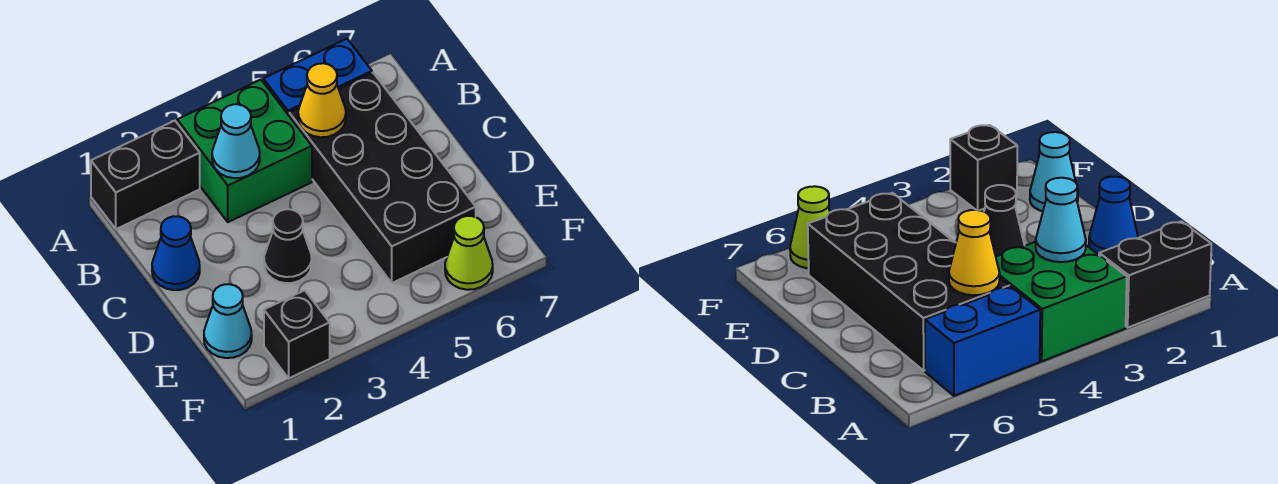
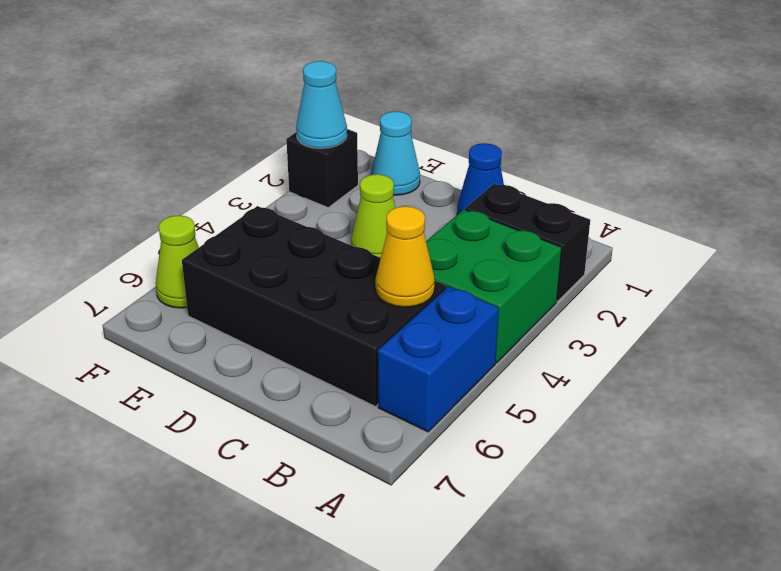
black brick A1:A2 level 1 -> black brick A2:B2 level 1
cyan cone B3 level 2 -> cyan cone F2 level 2
black cone D3 level 1 -> lime cone D3 level 1

